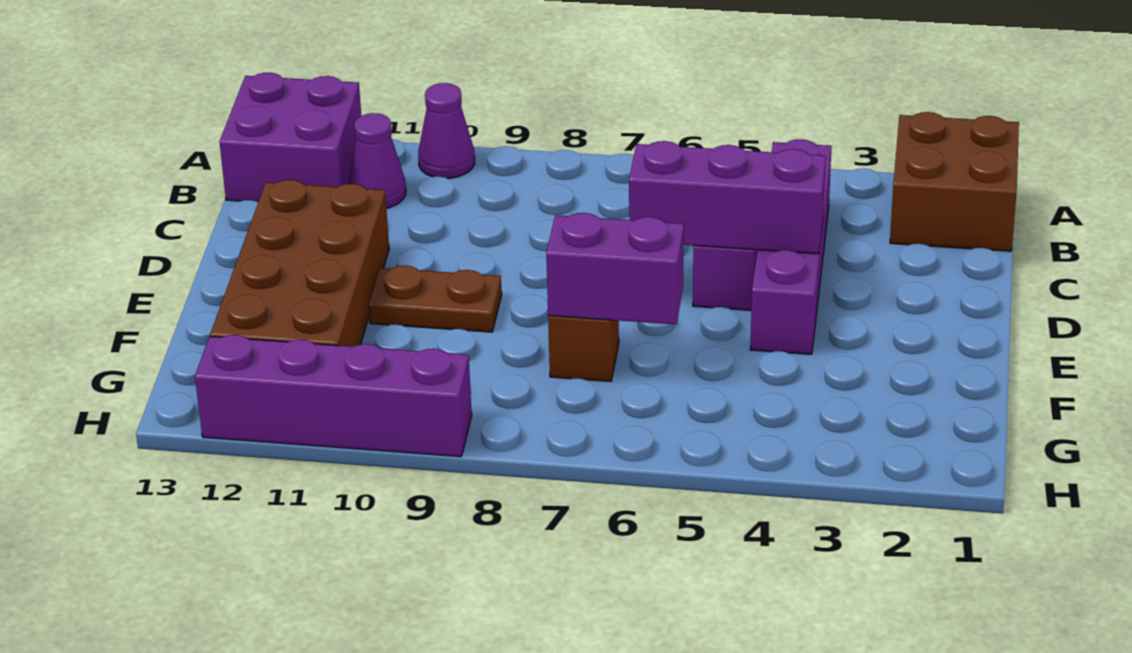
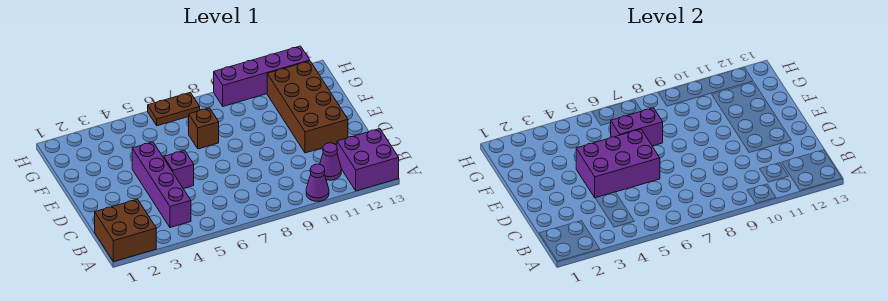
purple brick D4:D6 level 2 -> purple brick D4:E6 level 2
brown plate E9:E10 level 1 -> brown plate H6:H7 level 1

